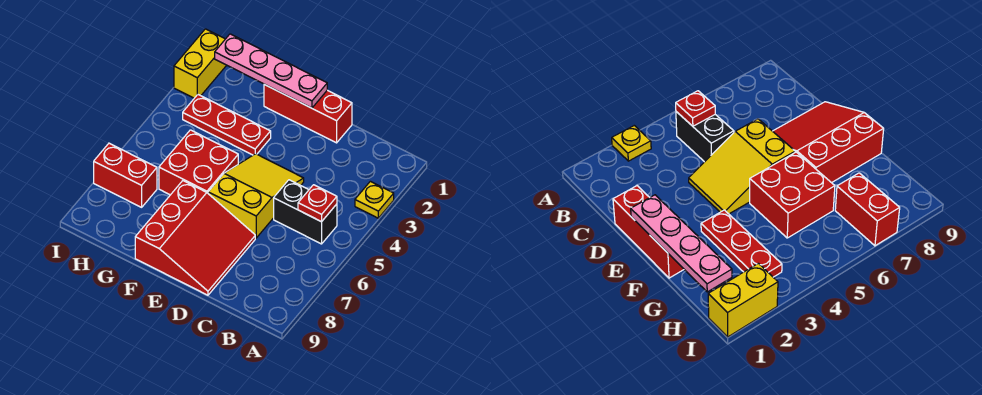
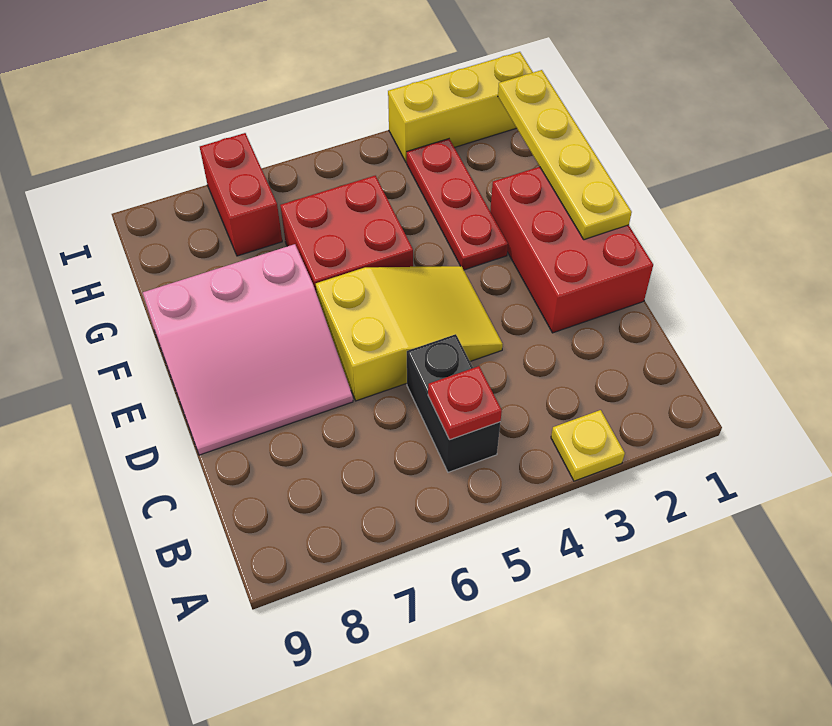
red brick D1:F1 level 1 -> red brick D1:F2 level 1
red slope D7:F9 level 1 top F -> pink slope D7:F9 level 1 top F
pink plate E1:H1 level 2 -> yellow plate E1:H1 level 2
yellow brick I1:I2 level 1 -> yellow brick I1:I3 level 1

